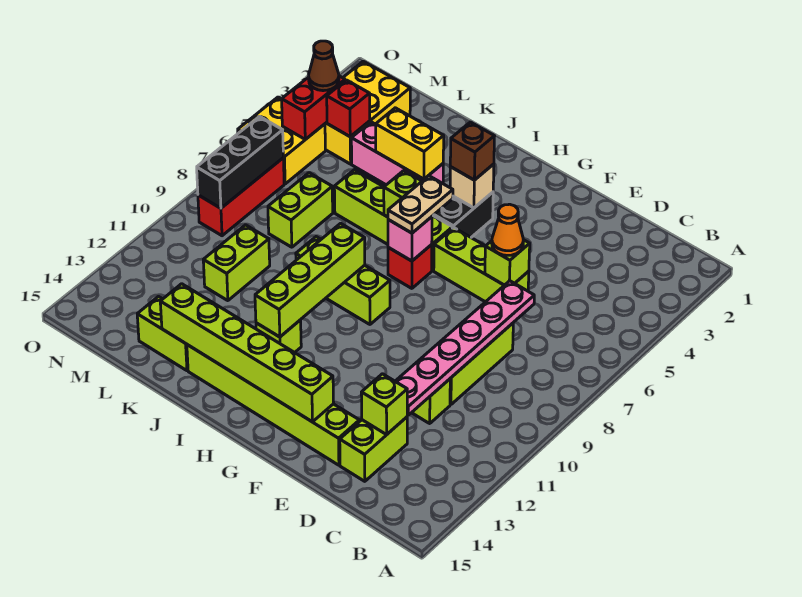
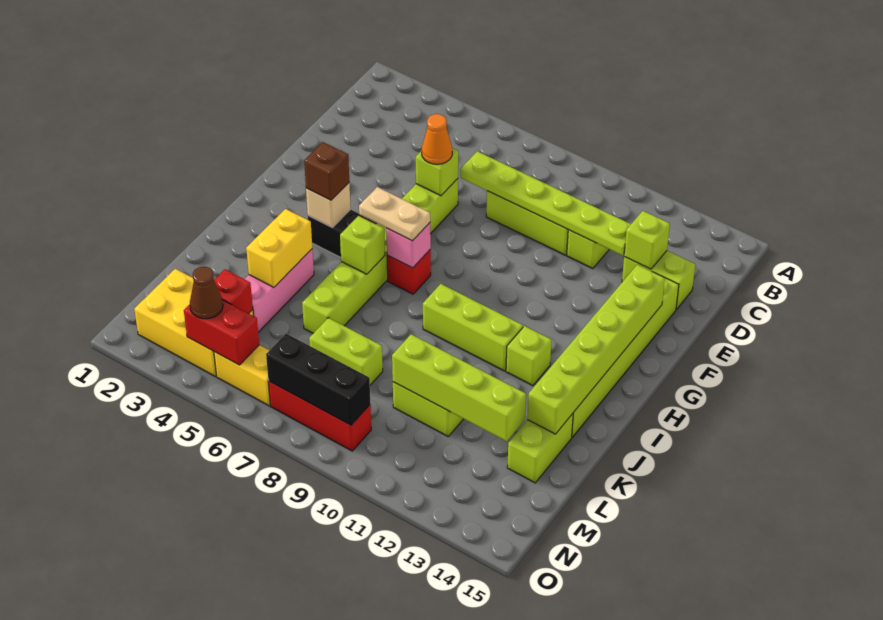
pink plate D7:D12 level 2 -> lime plate D7:D12 level 2
lime brick H9:J9 level 1 -> lime brick I9:I11 level 1
lime brick I9:I12 level 2 -> lime brick L10:L13 level 2
yellow brick N5:O6 level 1 -> yellow brick N5:N6 level 1

